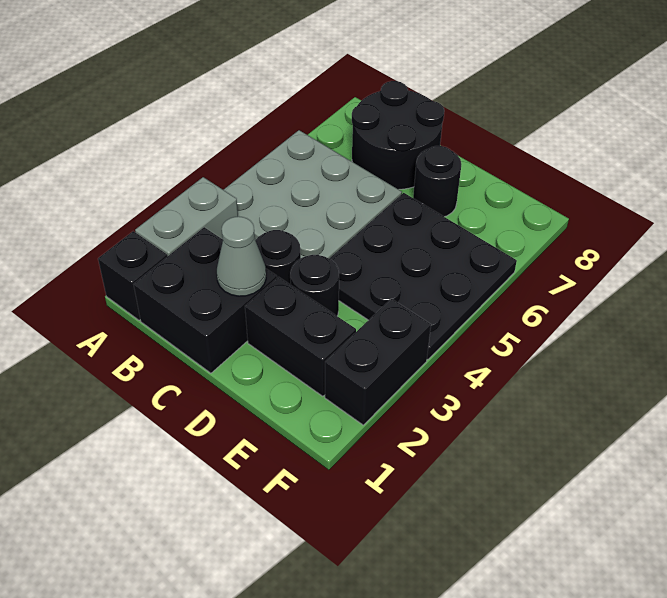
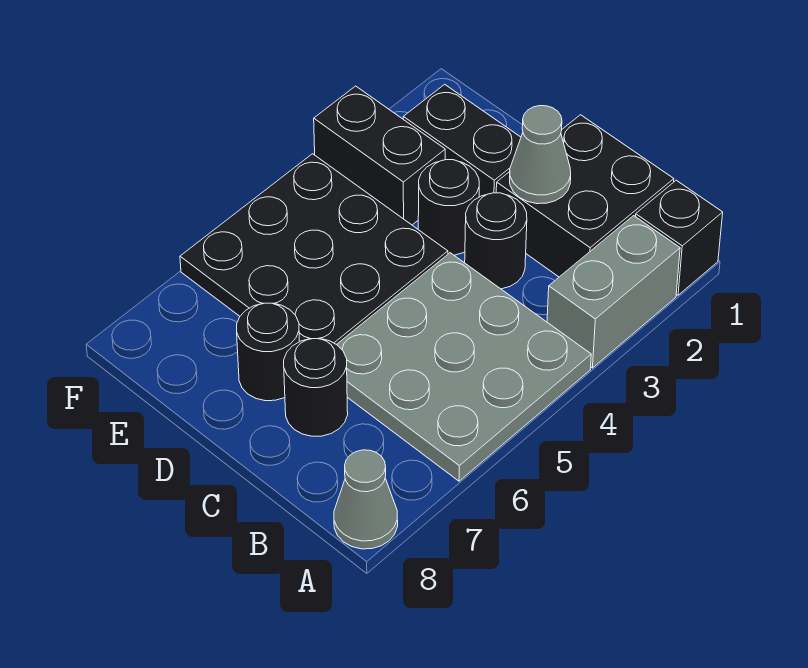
none -> grey cone A8 level 1
black round brick B7:C8 level 1 -> black round brick C7 level 1
black brick F2:F3 level 1 -> black brick E3:F3 level 1

